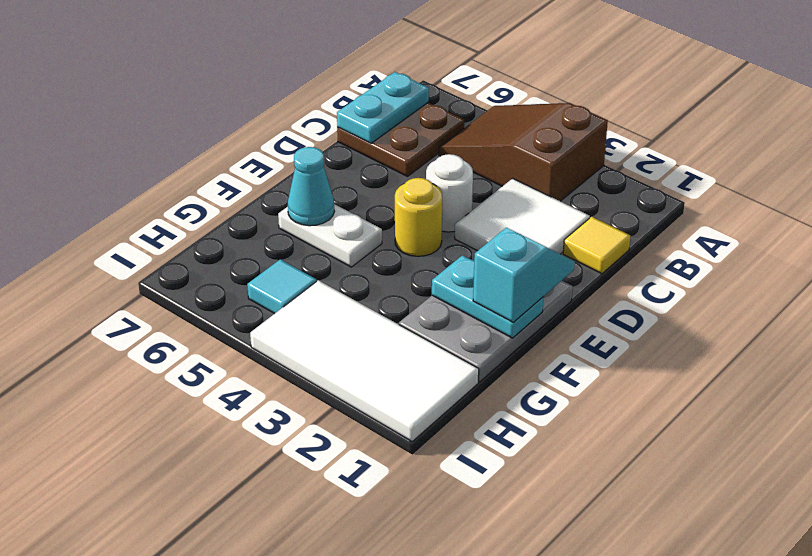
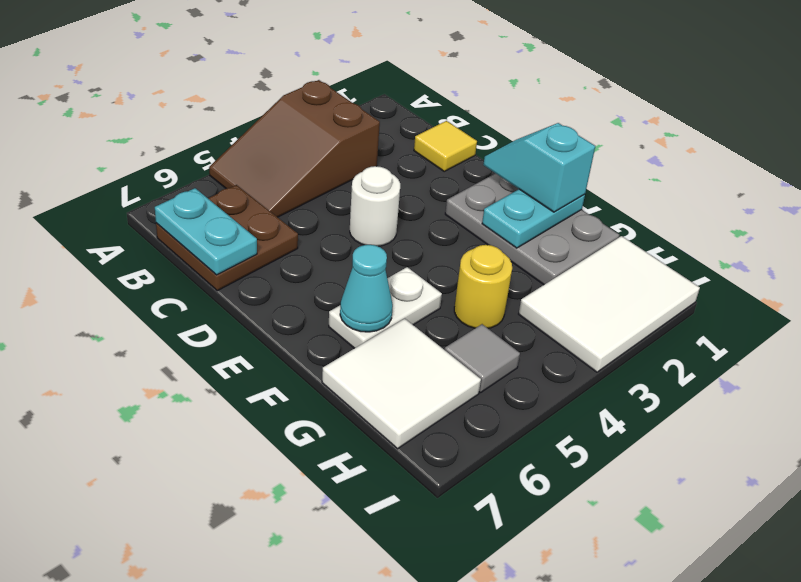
white tile C2:D3 level 1 -> white tile G6:H7 level 1
yellow round brick E4 level 1 -> yellow round brick G4 level 1
white tile H1:I4 level 1 -> white tile H1:I3 level 1
cyan tile H5 level 1 -> grey tile H5 level 1

